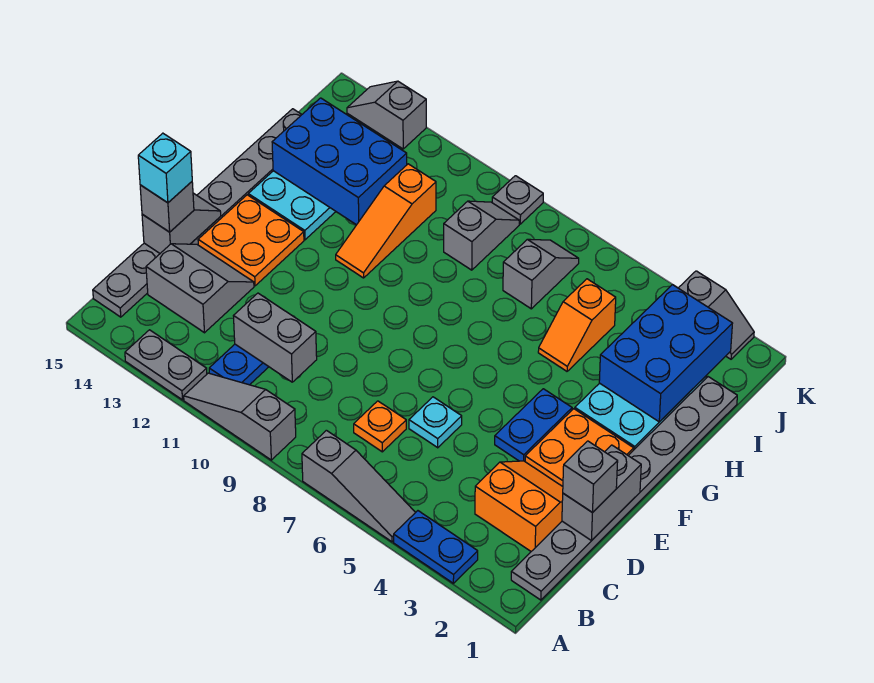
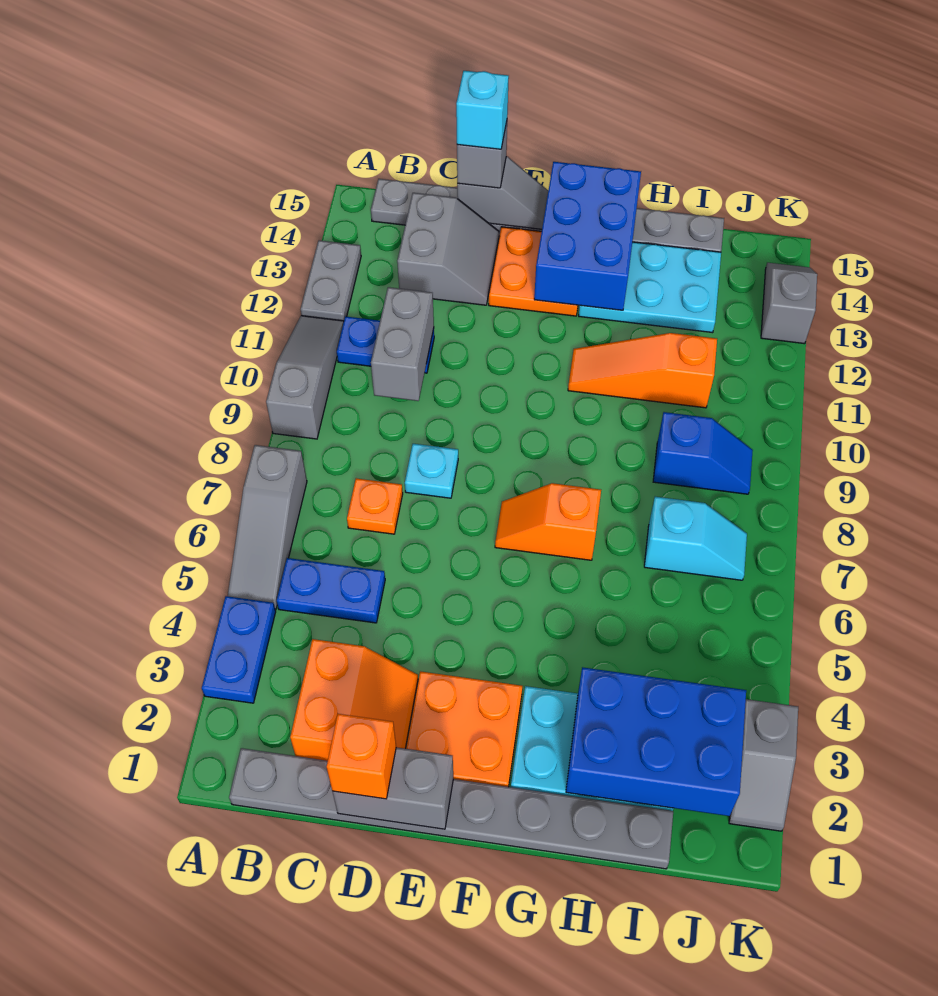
grey brick D1 level 3 -> orange brick D1 level 3
cyan plate D6 level 1 -> cyan plate D8 level 1
blue plate E4:F4 level 1 -> blue plate B5:C5 level 1
orange slope H5:I5 level 1 top I -> orange slope F7:G7 level 1 top G
blue brick H12:I14 level 2 -> blue brick F13:G15 level 2
grey slope I7:J7 level 1 top I -> cyan slope I7:J7 level 1 top I
grey slope I9:J9 level 1 top I -> blue slope I9:J9 level 1 top I
grey plate K9 level 1 -> none

